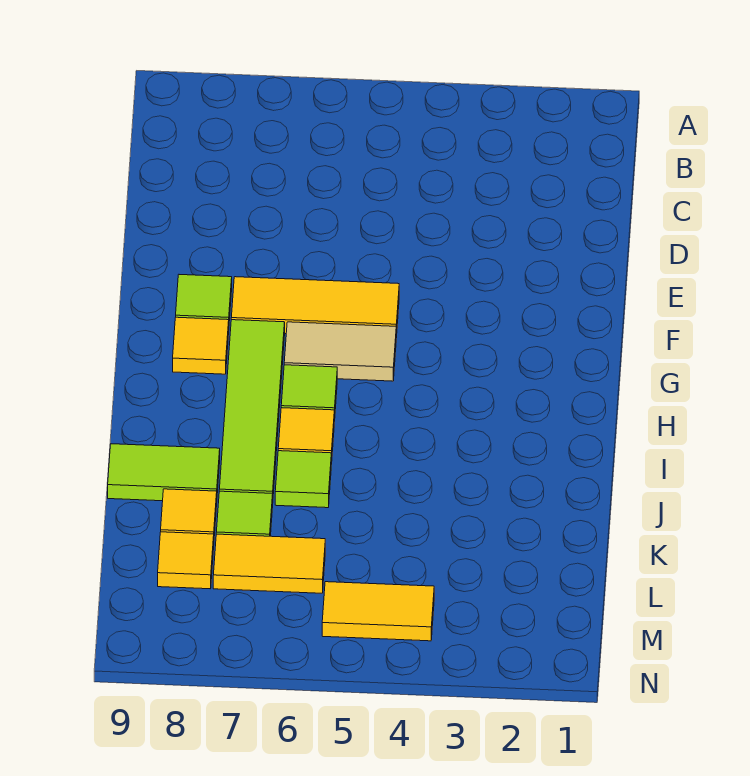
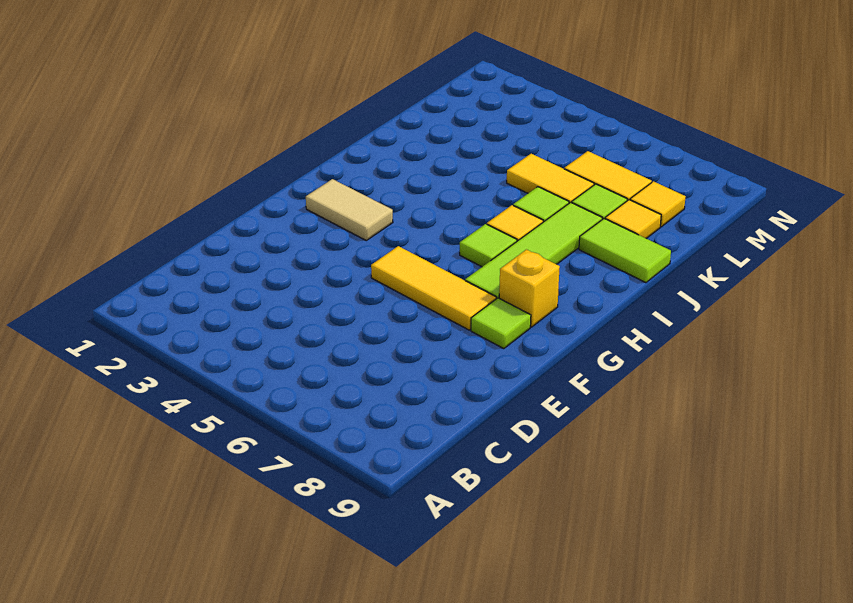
tan tile G5:G6 level 1 -> tan tile G2:G3 level 1
yellow tile G8 level 1 -> yellow brick G8 level 1
yellow tile M4:M5 level 1 -> yellow tile K5:K6 level 1

